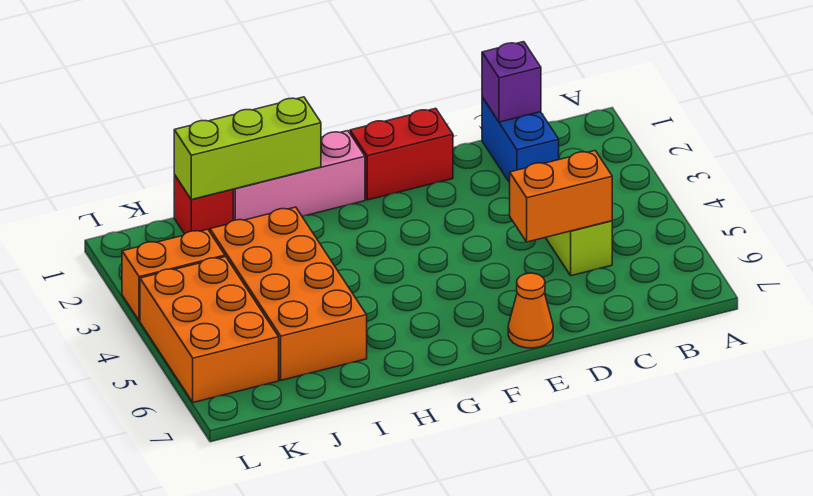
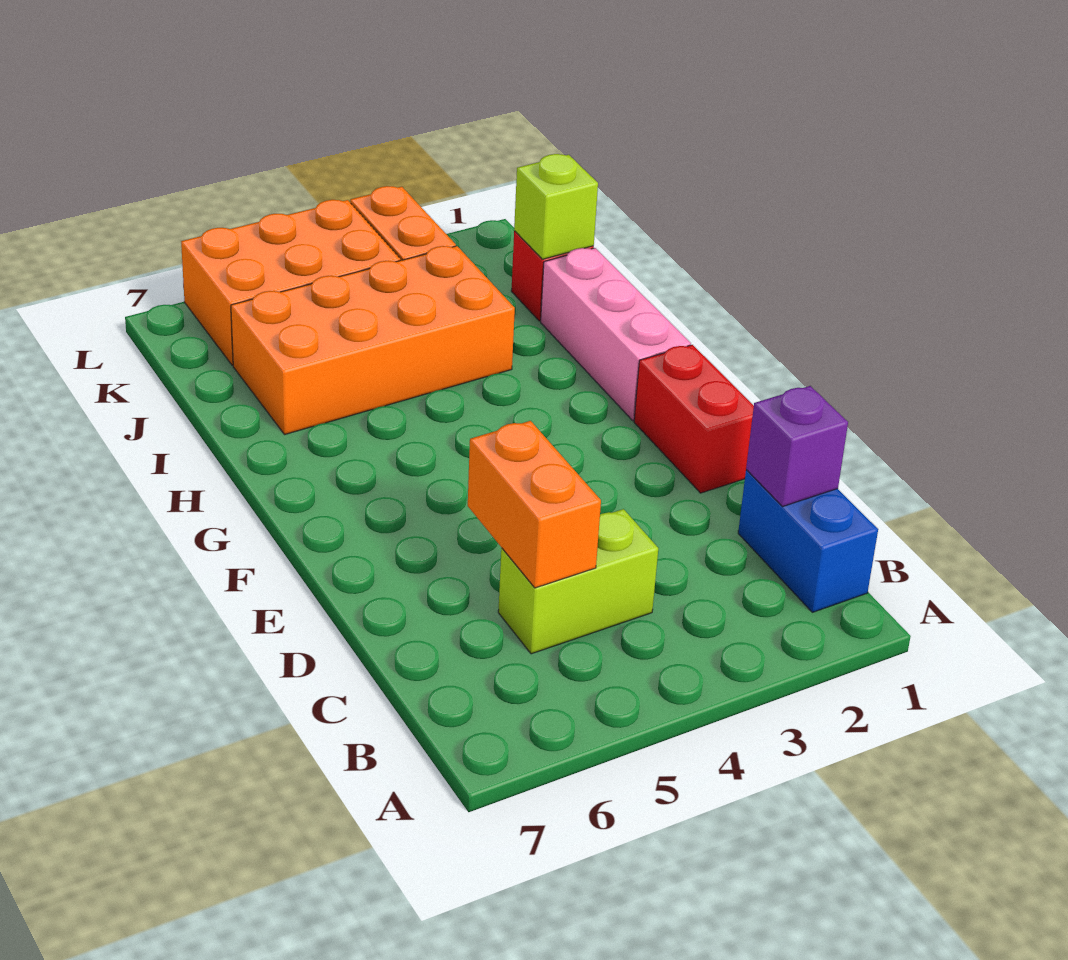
blue brick C1:C2 level 1 -> blue brick B1:C1 level 1
orange cone E7 level 1 -> none
lime brick H1:J1 level 2 -> lime brick J1 level 2

